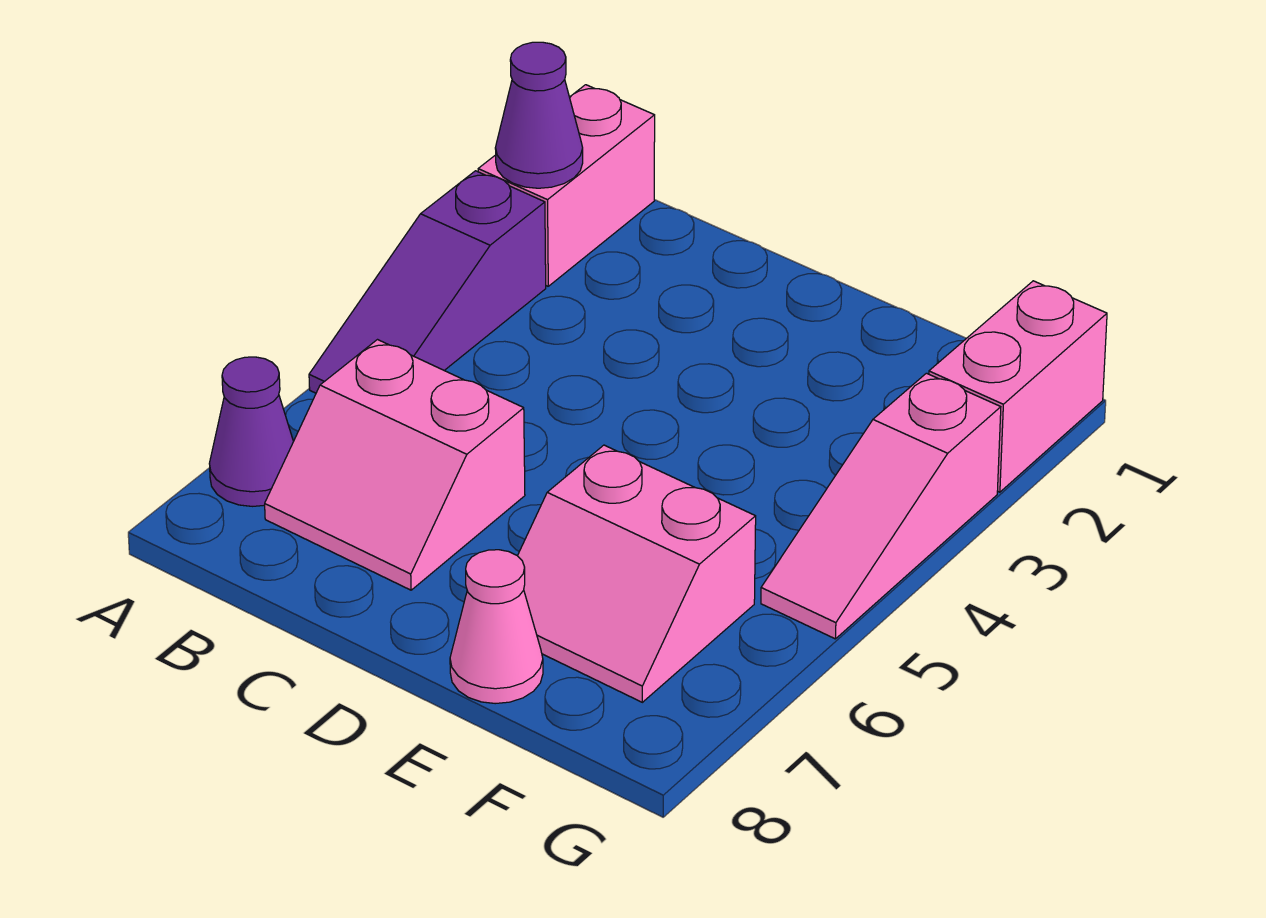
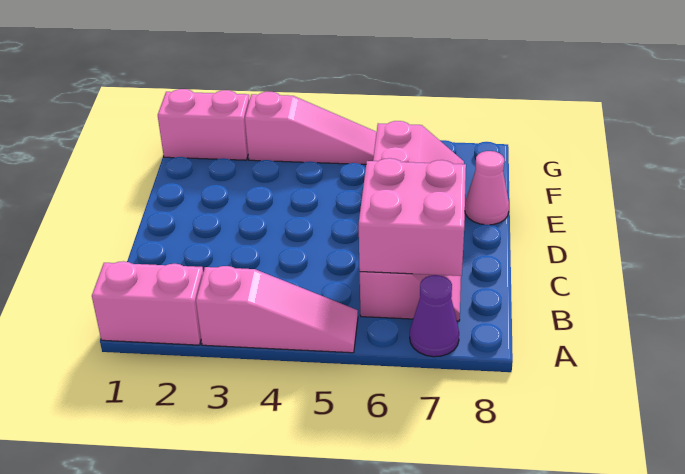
purple cone A2 level 2 -> none
purple slope A3:A5 level 1 top 3 -> pink slope A3:A5 level 1 top 3
none -> pink brick B6:C7 level 2

